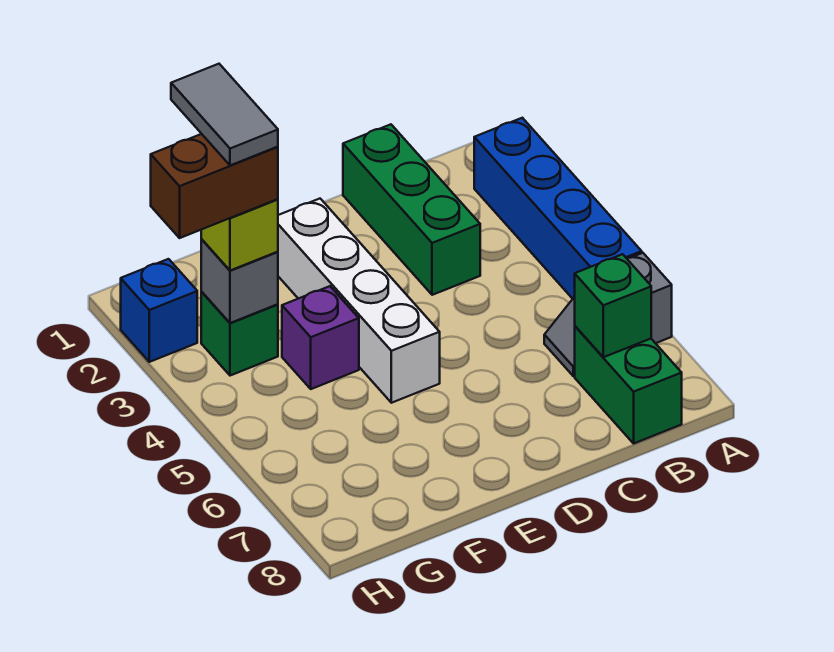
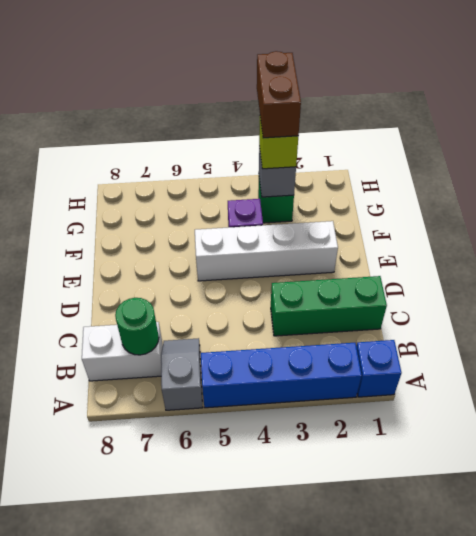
green brick B7:B8 level 1 -> white brick B7:B8 level 1
green brick B7 level 2 -> green round brick B7 level 2
grey tile G2:G3 level 5 -> none
blue brick H2 level 1 -> blue brick A1 level 1

